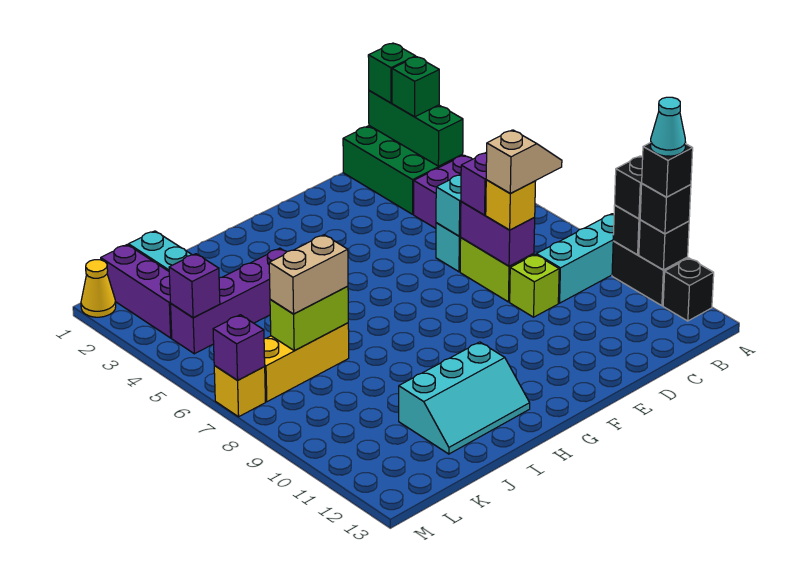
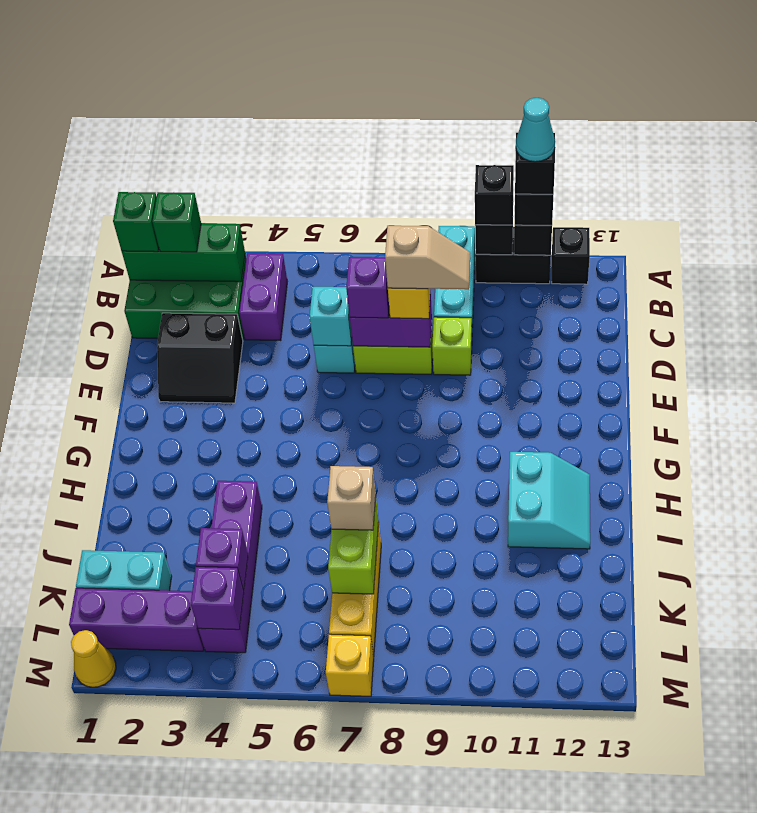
tan slope C8:D8 level 4 top D -> tan slope D8:D9 level 4 top 8
none -> black slope D2:E3 level 1 top D
cyan slope H11:J12 level 1 top 11 -> cyan slope H11:I12 level 1 top 11
tan brick J7:K7 level 3 -> tan brick J7 level 3
purple brick M7 level 2 -> purple brick K4 level 2

